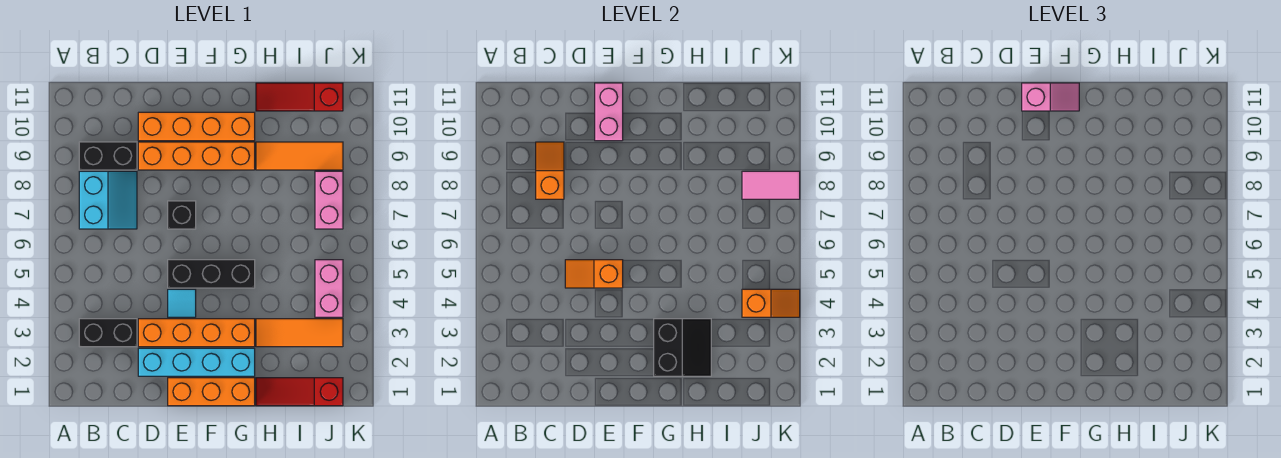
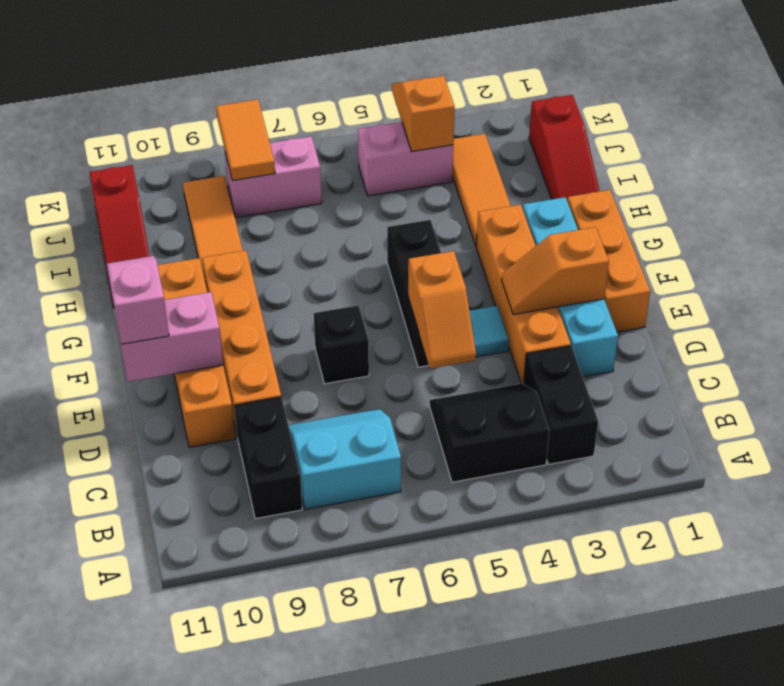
orange slope C8:C9 level 2 top 8 -> orange slope E2:E3 level 2 top 2
black slope G2:H3 level 2 top G -> black slope B4:C5 level 1 top B
pink tile J8:K8 level 2 -> orange tile J8:K8 level 2

